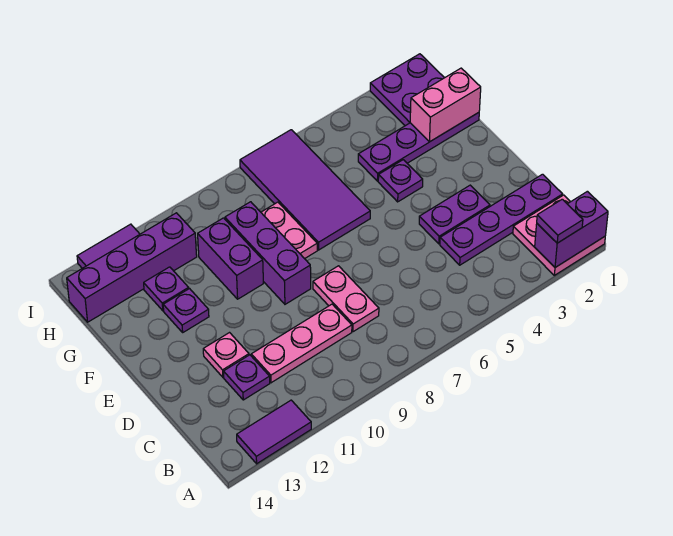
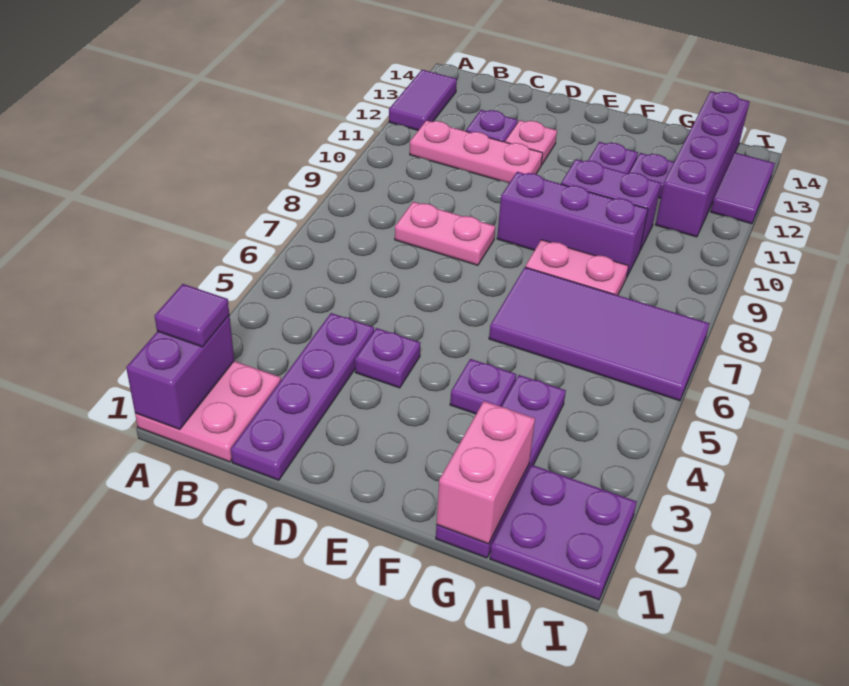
pink plate C9:C11 level 1 -> pink plate B11:D11 level 1
purple plate D3:D4 level 1 -> purple plate D4 level 1

